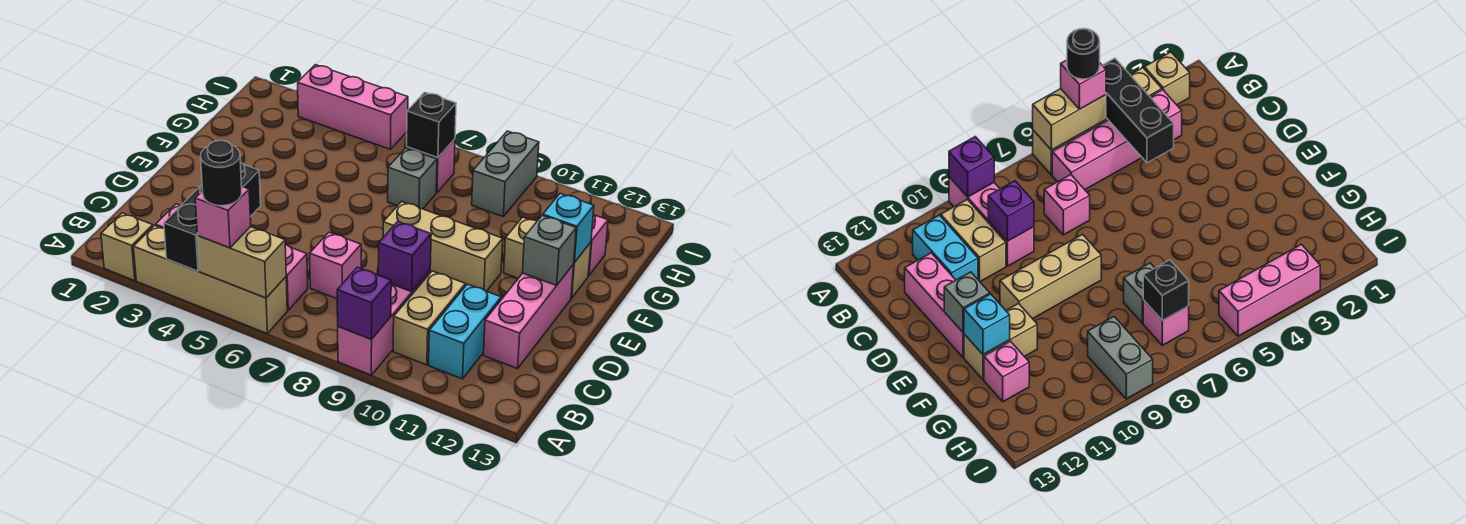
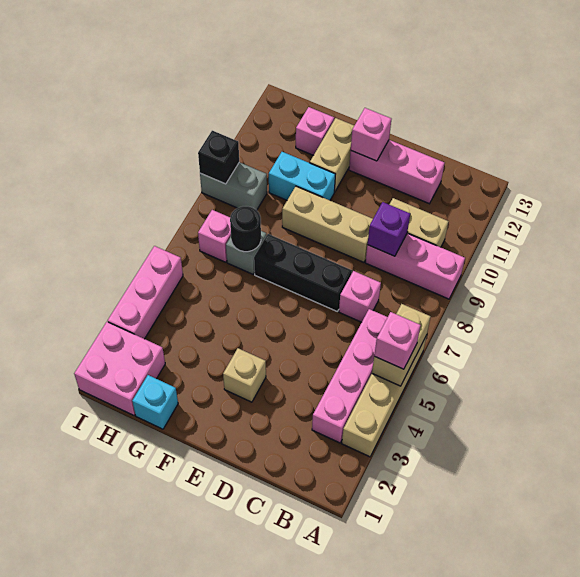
tan brick A2 level 1 -> tan brick E3 level 1
black brick A4:C4 level 2 -> black brick D7:F7 level 1
black round brick A5 level 4 -> black round brick G7 level 2
purple brick A9 level 2 -> none
cyan brick B11:C11 level 1 -> cyan brick F10:G10 level 1
tan brick E8:E10 level 1 -> tan brick D9:F9 level 1
grey brick E12 level 2 -> pink brick E12 level 2
cyan brick F12 level 2 -> cyan brick G1 level 1
none -> pink brick H1:I2 level 1
black brick H7 level 2 -> black brick I9 level 2

